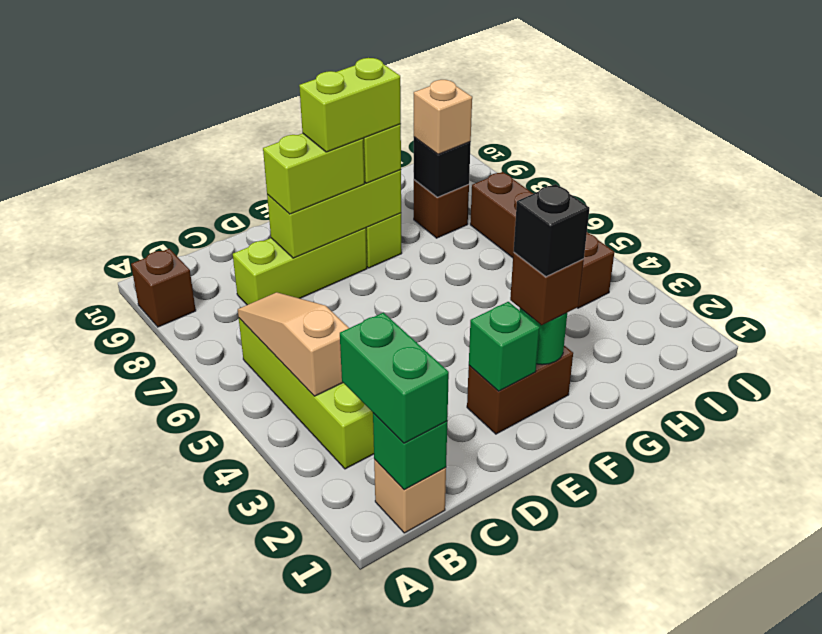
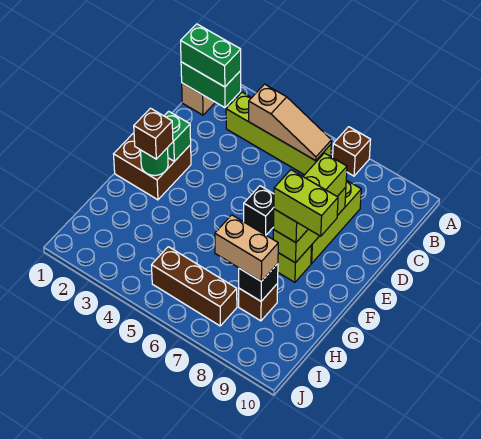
brown brick A9 level 1 -> brown brick A7 level 1
green brick B1 level 2 -> green brick B1:B2 level 2
brown brick E2:F2 level 1 -> brown brick E1:F2 level 1
lime brick E8:F8 level 4 -> lime brick F8:F9 level 4
black brick F2 level 4 -> black brick E6 level 1
tan brick H8 level 3 -> tan brick H7:H8 level 3
brown brick I4:I7 level 1 -> brown brick I5:I7 level 1

